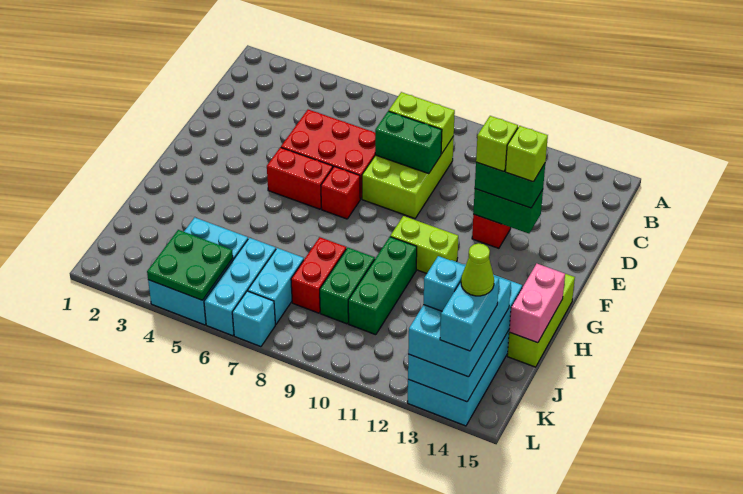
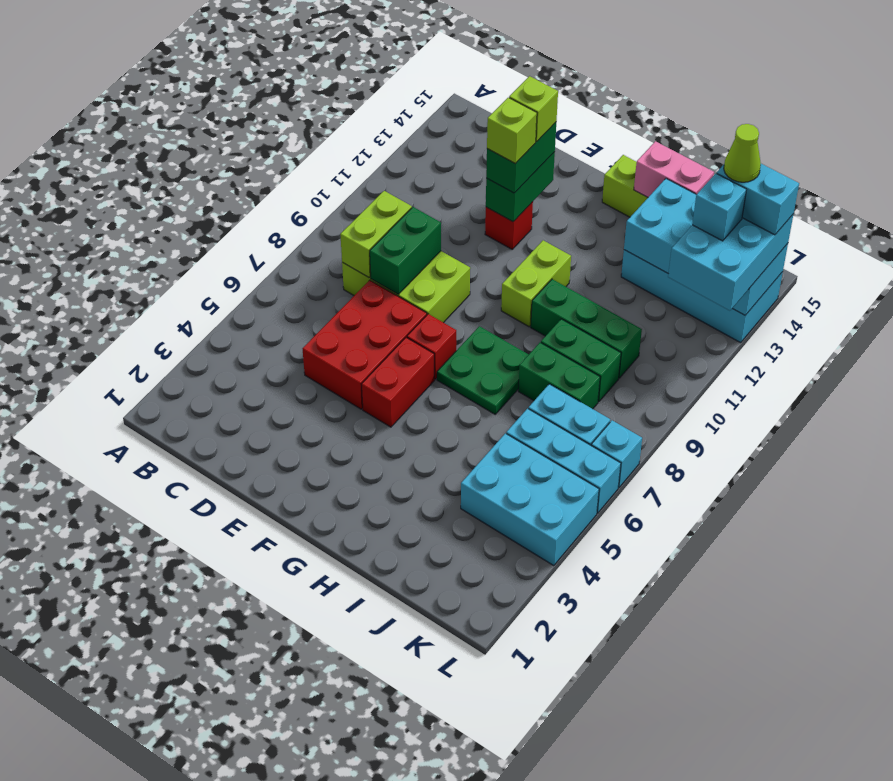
red brick I8:J8 level 1 -> green brick I8:J8 level 1
cyan brick J13:L14 level 3 -> cyan brick K12:L14 level 3
green plate K4:L5 level 2 -> green plate G7:H8 level 1

